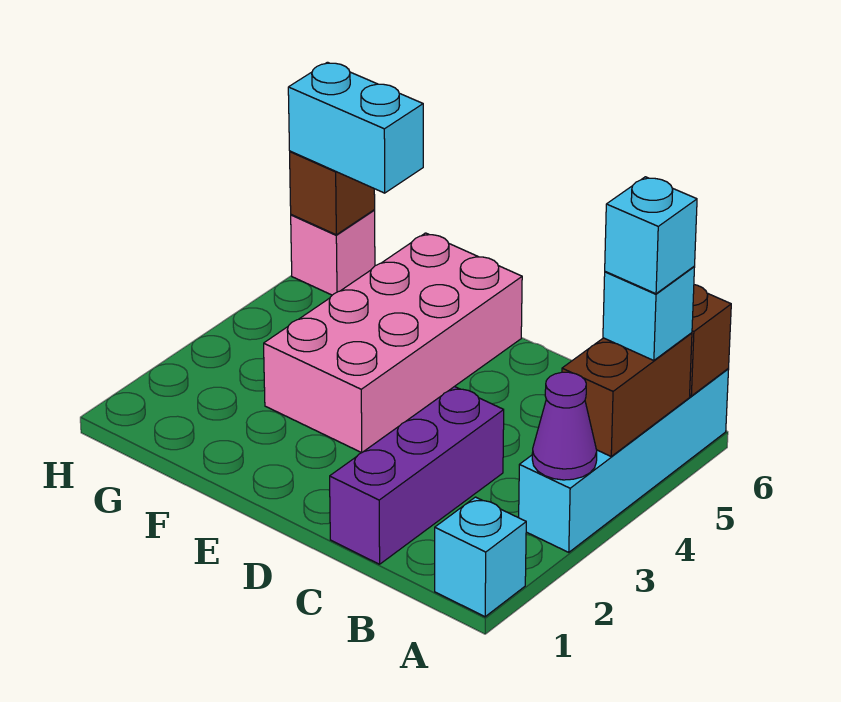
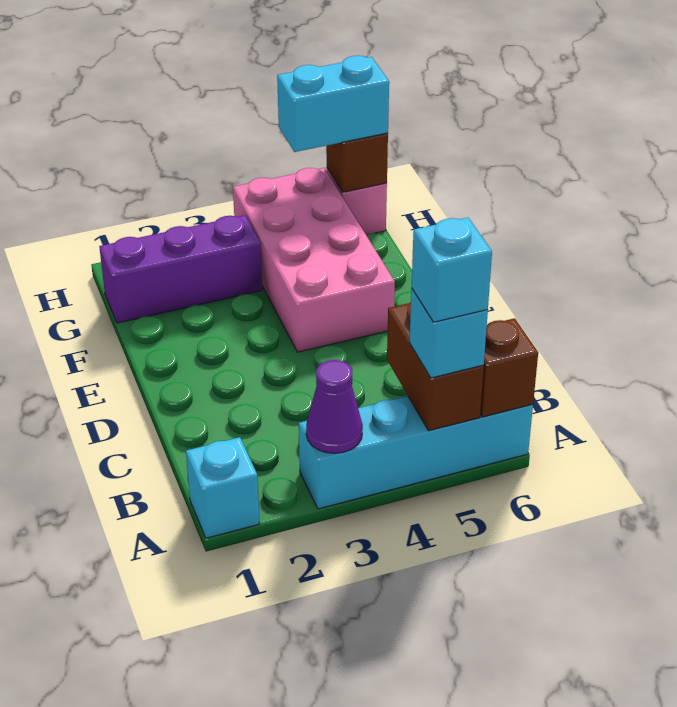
brown brick A4:A5 level 2 -> brown brick A5:B5 level 2
purple brick C1:C3 level 1 -> purple brick G1:G3 level 1
pink brick E3:F6 level 1 -> pink brick E4:H5 level 1
cyan brick G6:H6 level 3 -> cyan brick H5:H6 level 3

